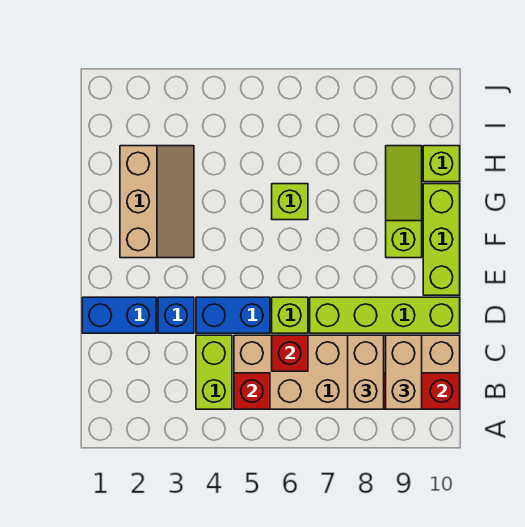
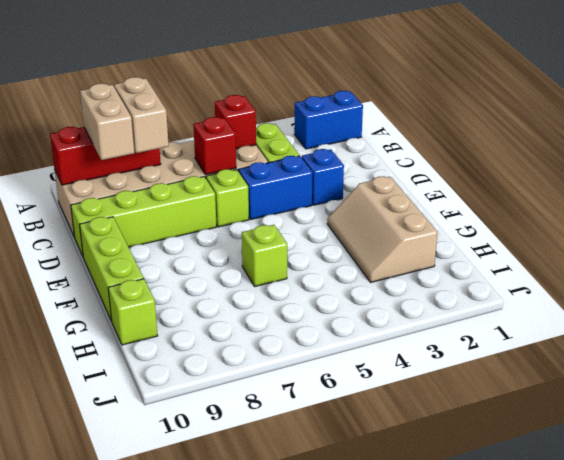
blue brick D1:D2 level 1 -> blue brick A1:A2 level 1
lime slope F9:H9 level 1 top F -> none

